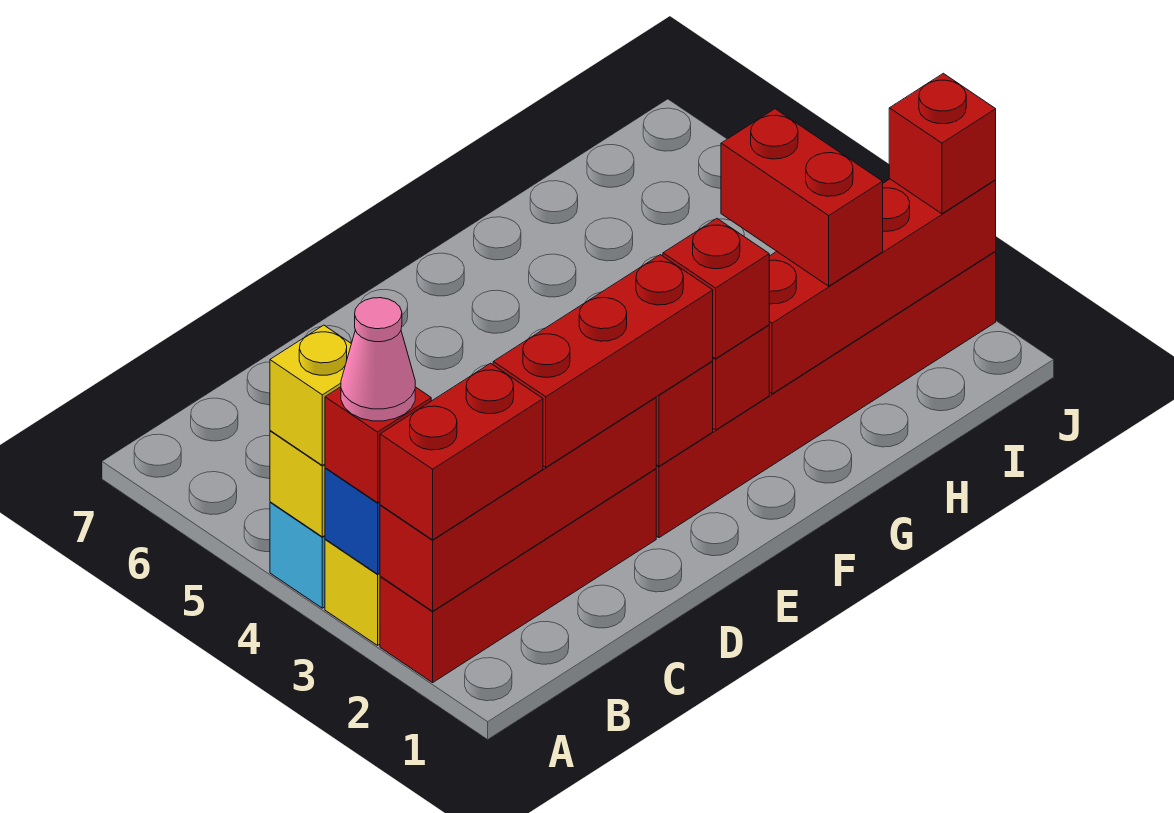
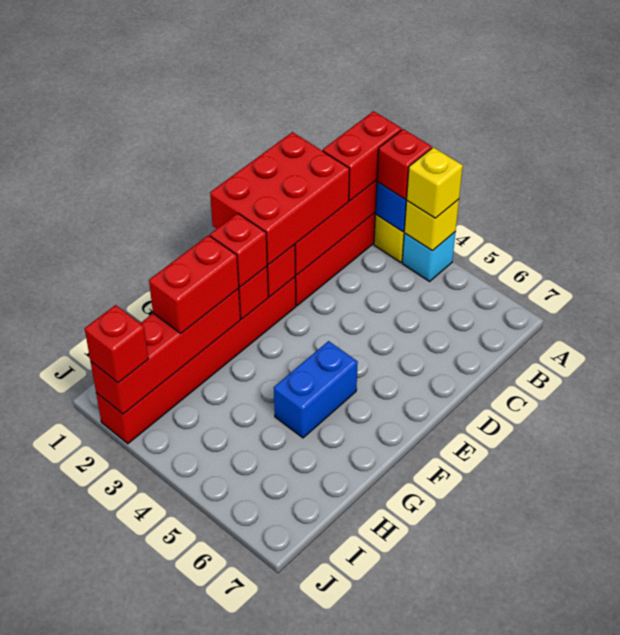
pink cone A3 level 4 -> none
red brick C2:E2 level 3 -> red brick C1:E2 level 3
none -> blue brick F5:G5 level 1
red brick H2:H3 level 3 -> red brick G2:H2 level 3

